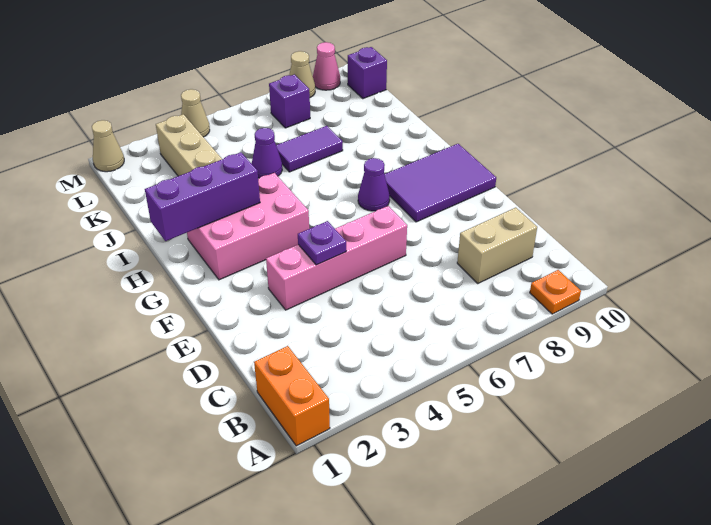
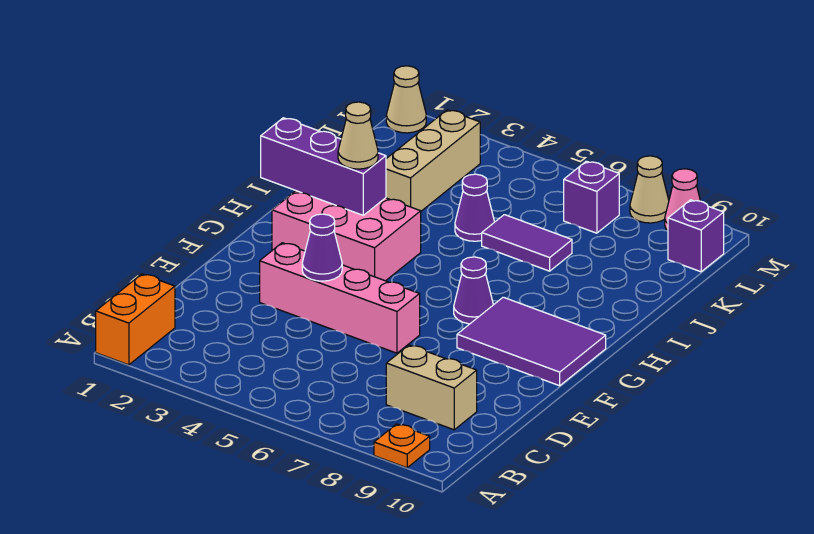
purple plate E4 level 2 -> purple cone E4 level 2
tan cone M4 level 1 -> tan cone H3 level 3

